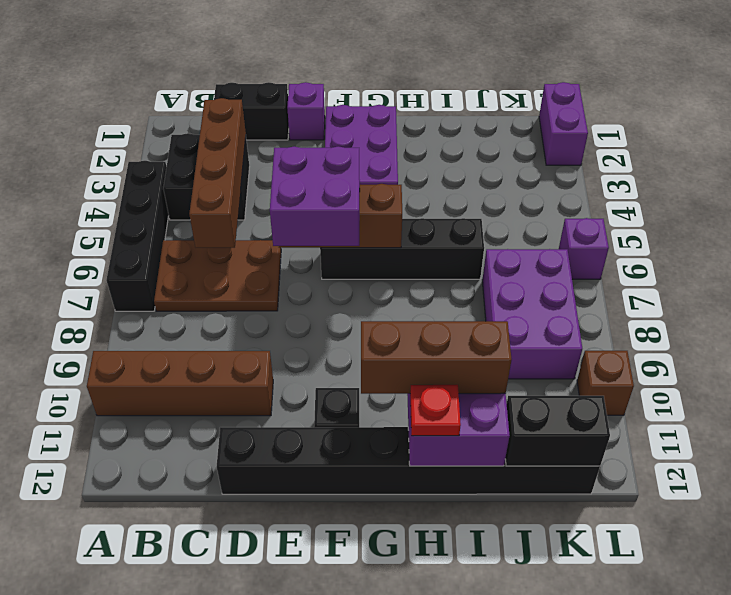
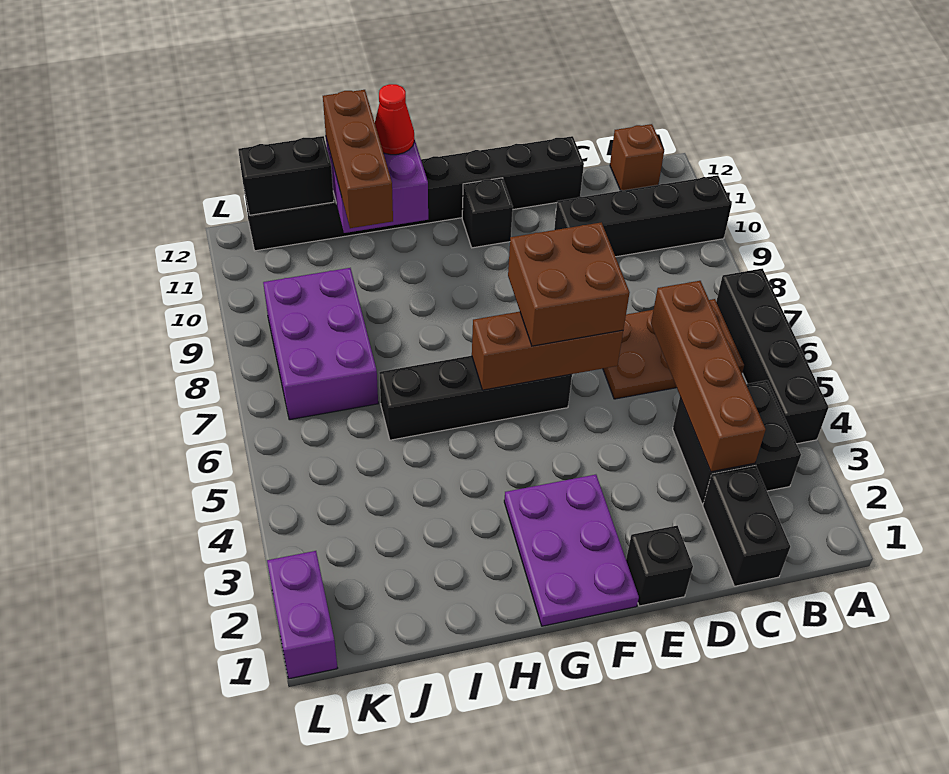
brown brick A10:D10 level 1 -> black brick A10:D10 level 1
black brick C1:D1 level 1 -> black brick C1:C2 level 1
purple brick E1 level 1 -> black brick E1 level 1
purple brick E6:F7 level 3 -> brown brick E6:F7 level 3
brown brick G11:I11 level 3 -> brown brick I10:I12 level 3
red plate H12 level 3 -> red cone H12 level 3
purple brick L6 level 1 -> none
brown brick L10 level 1 -> brown brick B12 level 1

